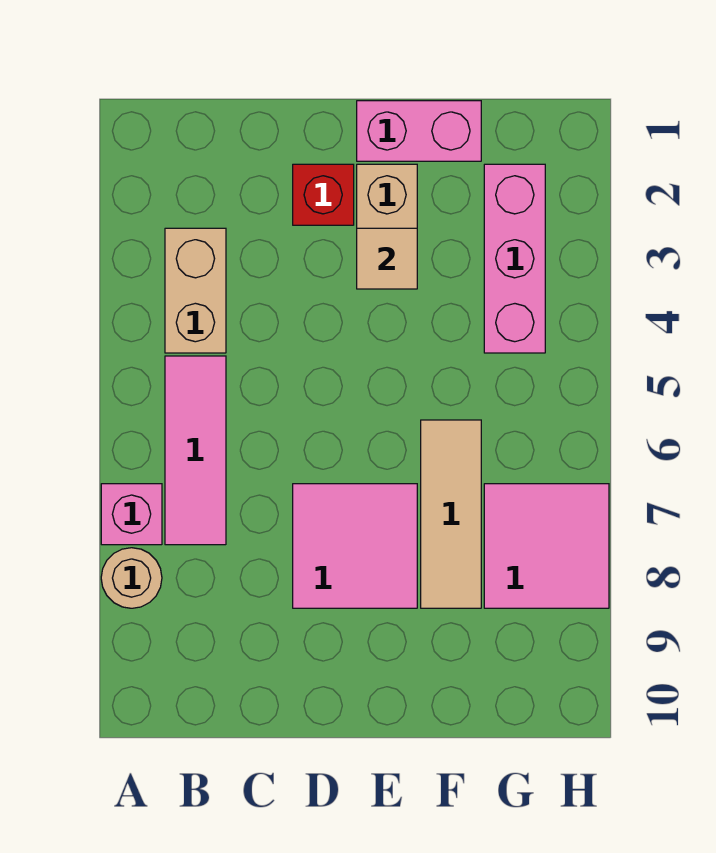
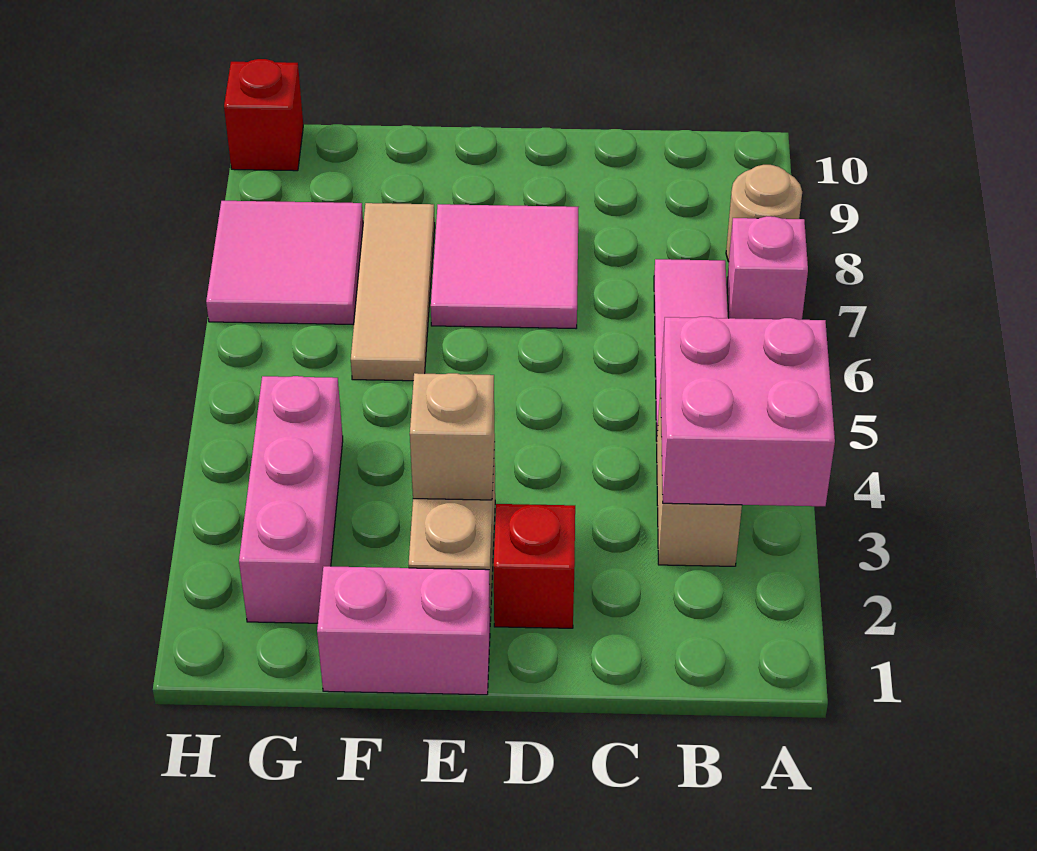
none -> pink brick A3:B4 level 2
tan tile E3 level 2 -> tan brick E3 level 2
none -> red brick H10 level 1

